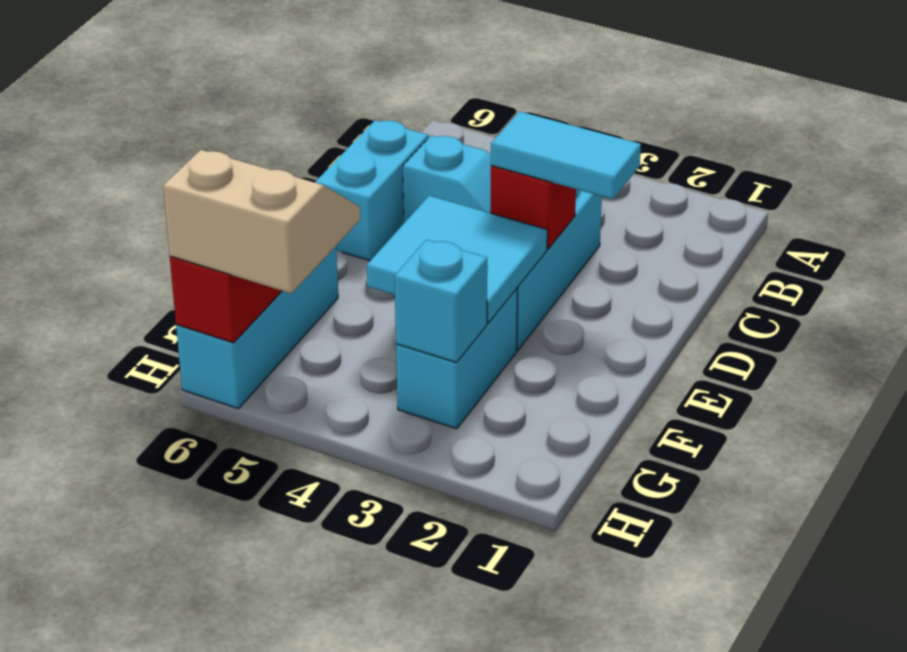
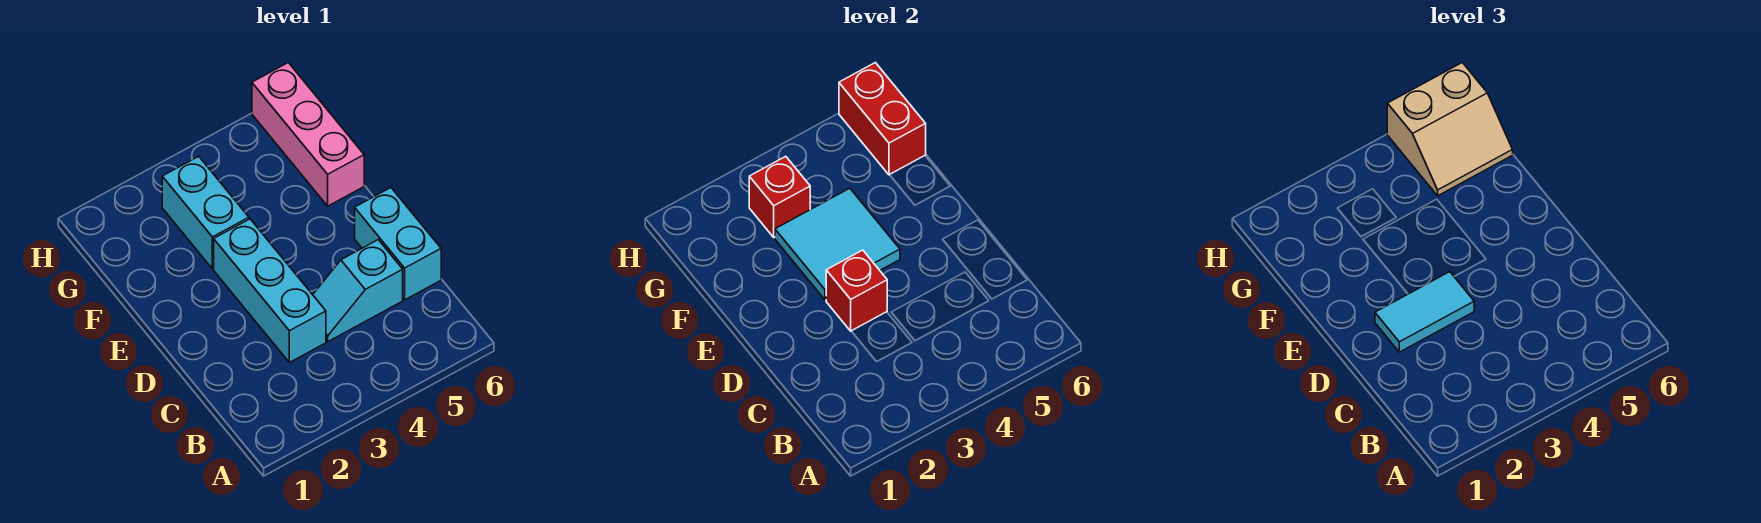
cyan brick F6:H6 level 1 -> pink brick F6:H6 level 1
cyan brick G3 level 2 -> red brick G3 level 2

